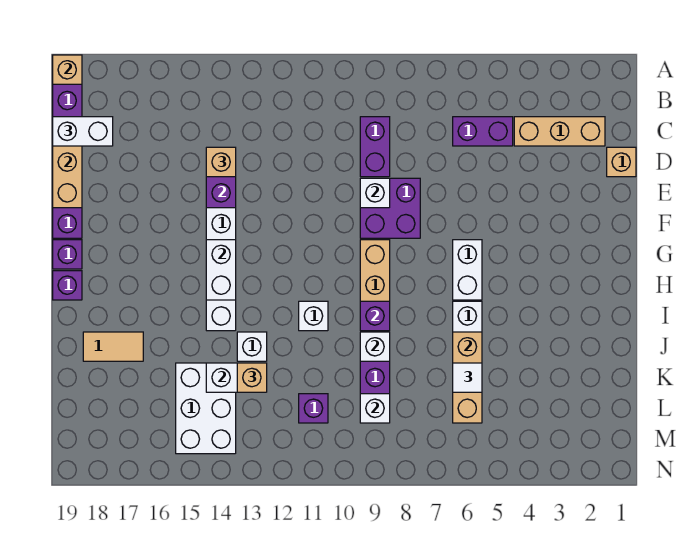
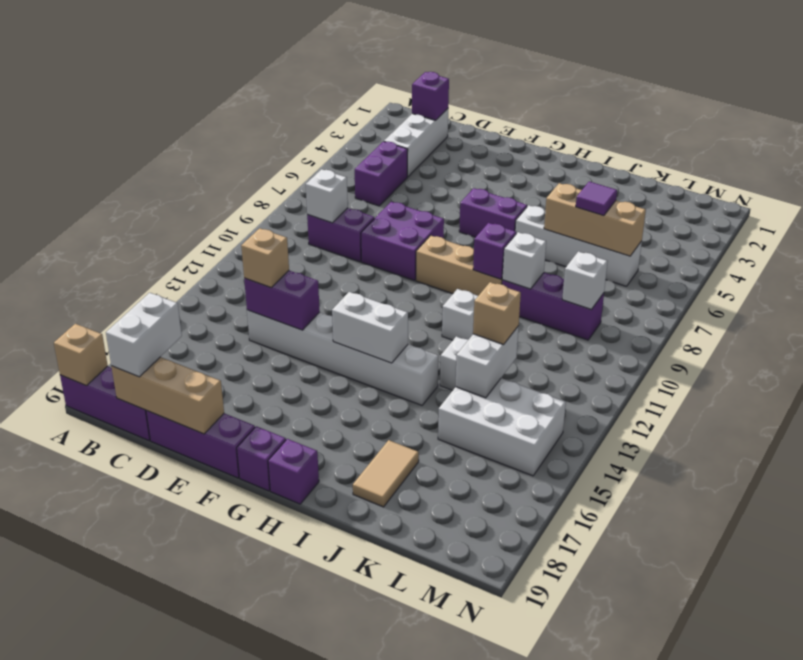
tan brick C2:C4 level 1 -> white brick C2:C4 level 1
tan brick D1 level 1 -> none
white brick E9 level 2 -> white brick C9 level 2
white brick G6:H6 level 1 -> purple brick G6:H6 level 1
white tile K6 level 3 -> purple tile K6 level 3
purple brick L11 level 1 -> purple brick C2 level 2

